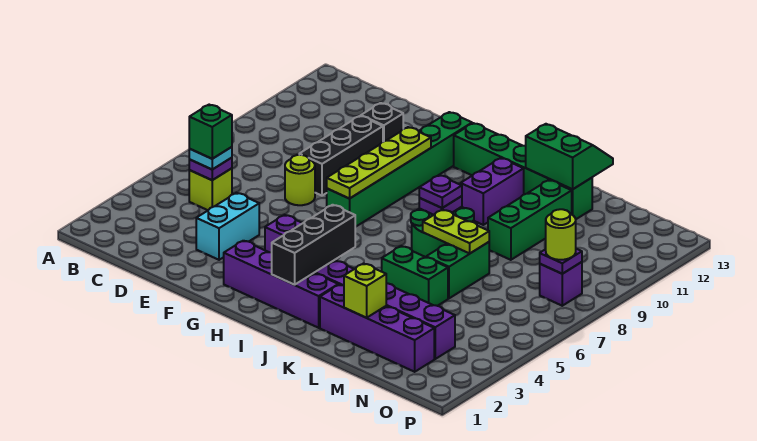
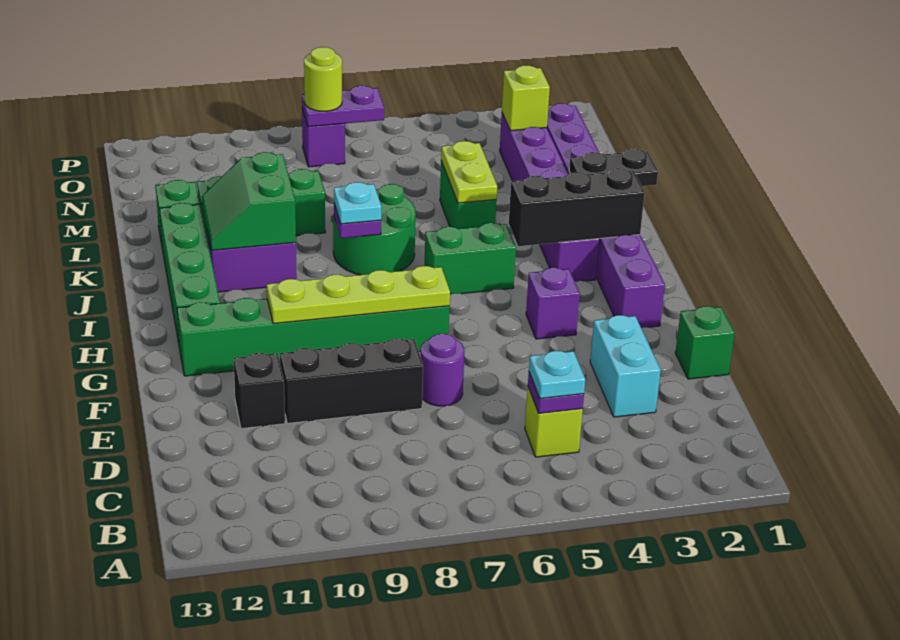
green brick C5 level 4 -> green brick E1 level 1
cyan brick E3:E4 level 1 -> cyan brick D3:E3 level 1
lime round brick E7 level 1 -> purple round brick E7 level 1
purple plate J8 level 3 -> cyan plate J8 level 3
none -> black plate K1:K2 level 2
lime plate K7:L7 level 2 -> lime plate K5:L5 level 2
green slope K12:L13 level 2 top 12 -> green slope J10:K11 level 2 top 10
lime brick L2 level 2 -> lime brick N3 level 2
green brick L6:L7 level 1 -> green brick I5:I6 level 1
purple plate O8 level 2 -> purple plate O7:O8 level 2

